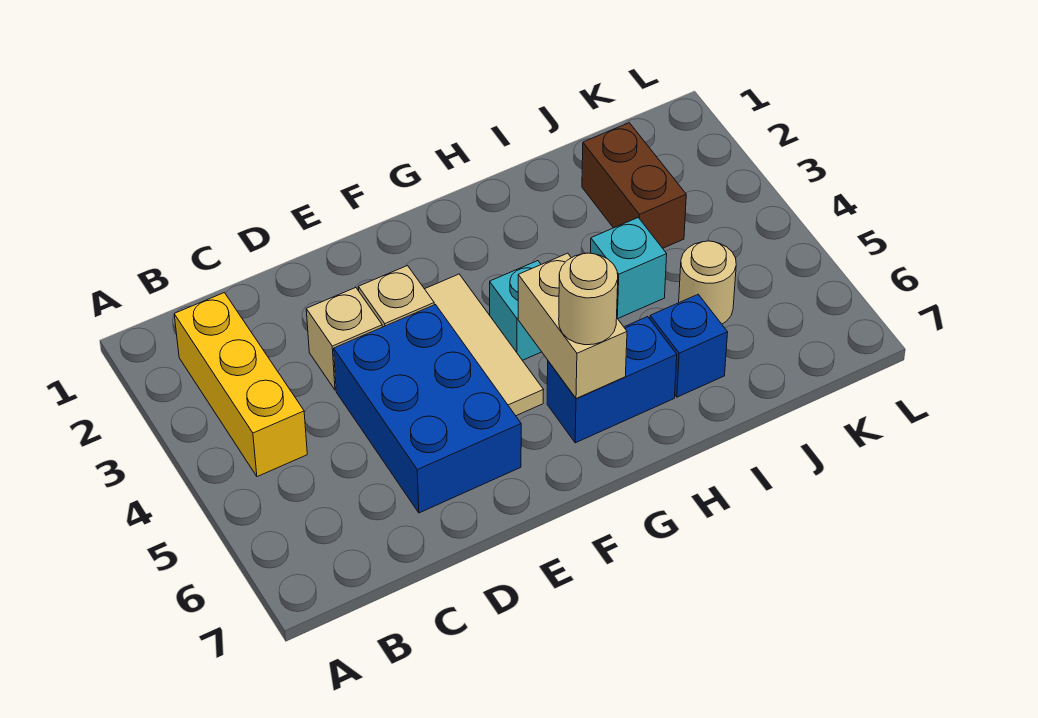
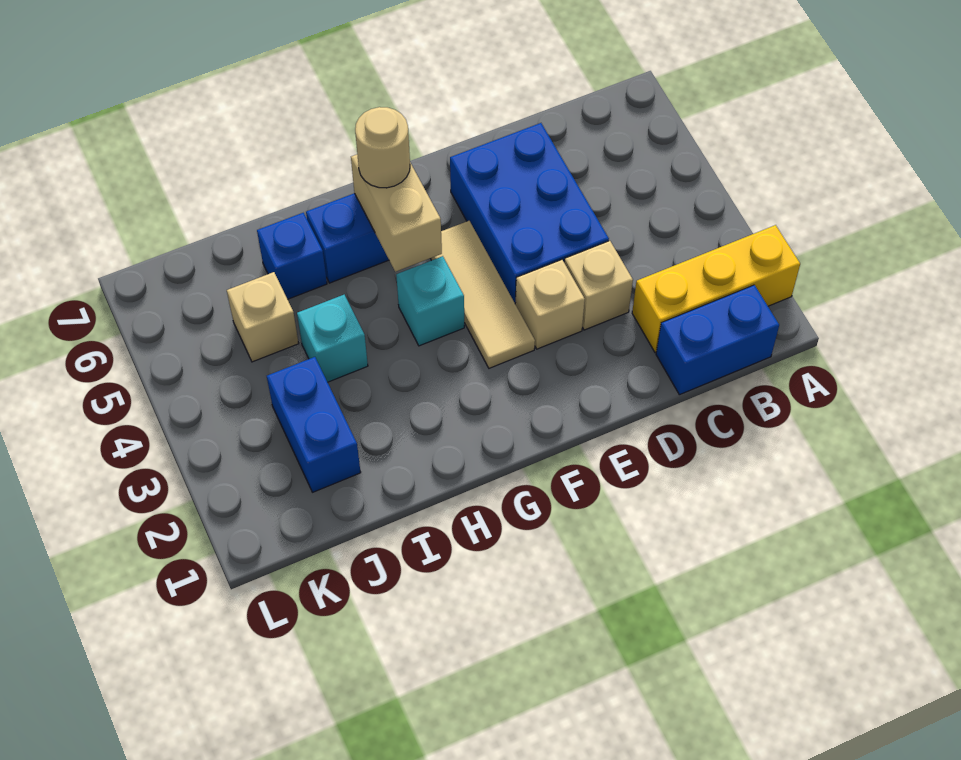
none -> blue brick B1:C1 level 1
yellow brick B2:B4 level 1 -> yellow brick A2:C2 level 1
brown brick J2:J3 level 1 -> blue brick J2:J3 level 1
tan round brick J5 level 1 -> tan brick J5 level 1

